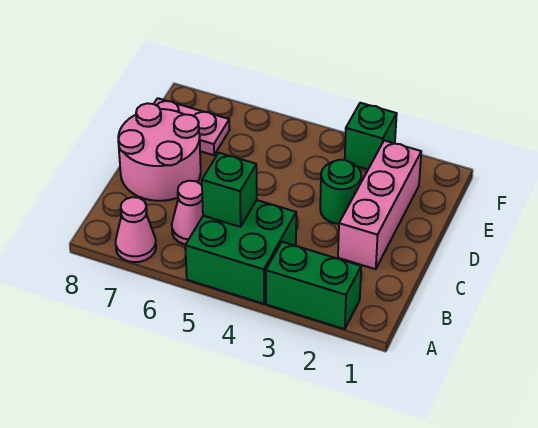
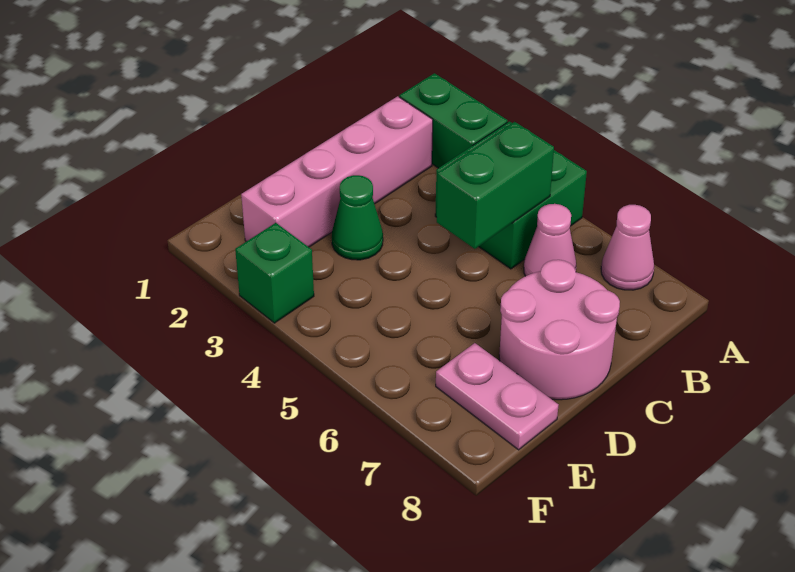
green brick B5 level 2 -> green brick B5:C5 level 2
pink brick C2:E2 level 1 -> pink brick B2:E2 level 1
green round brick D3 level 1 -> green cone D3 level 1

